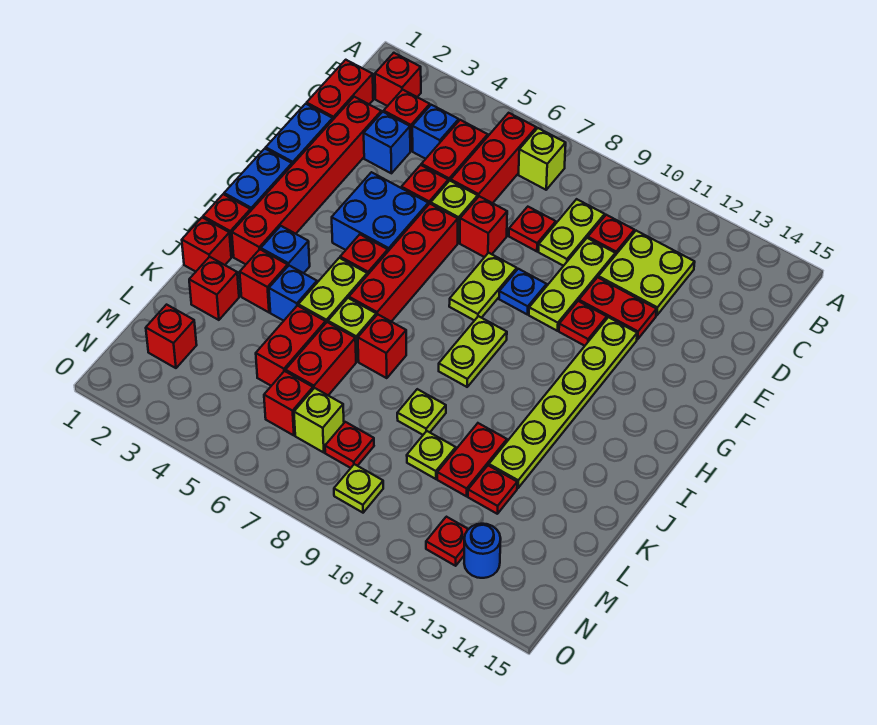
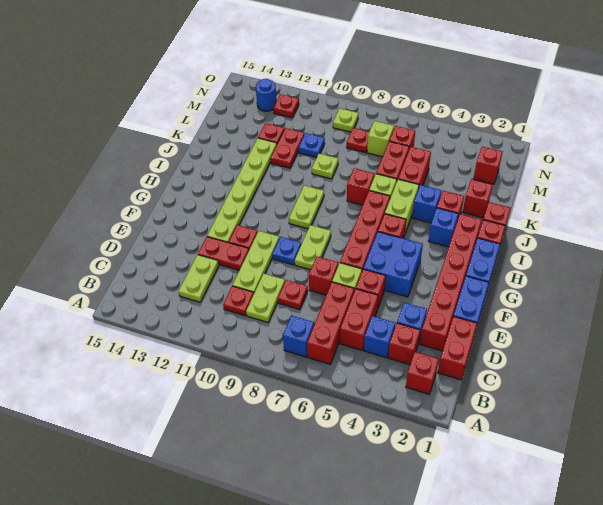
lime brick B7 level 1 -> blue brick B7 level 1
lime plate C11:D12 level 1 -> lime plate C12:D12 level 1
lime plate L10 level 1 -> blue plate L10 level 1

